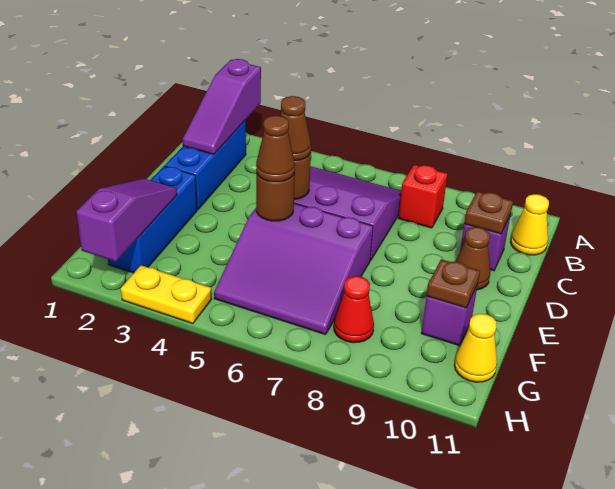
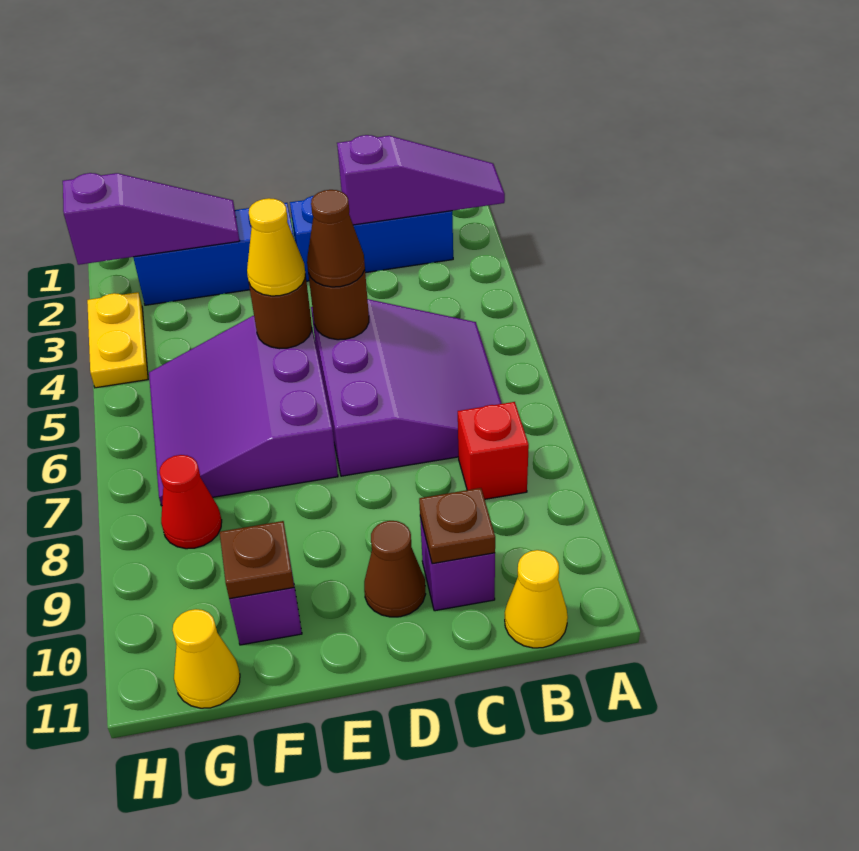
purple slope A2:C2 level 2 top A -> purple slope A2:C2 level 2 top C
brown cone E5 level 3 -> yellow cone E5 level 3

